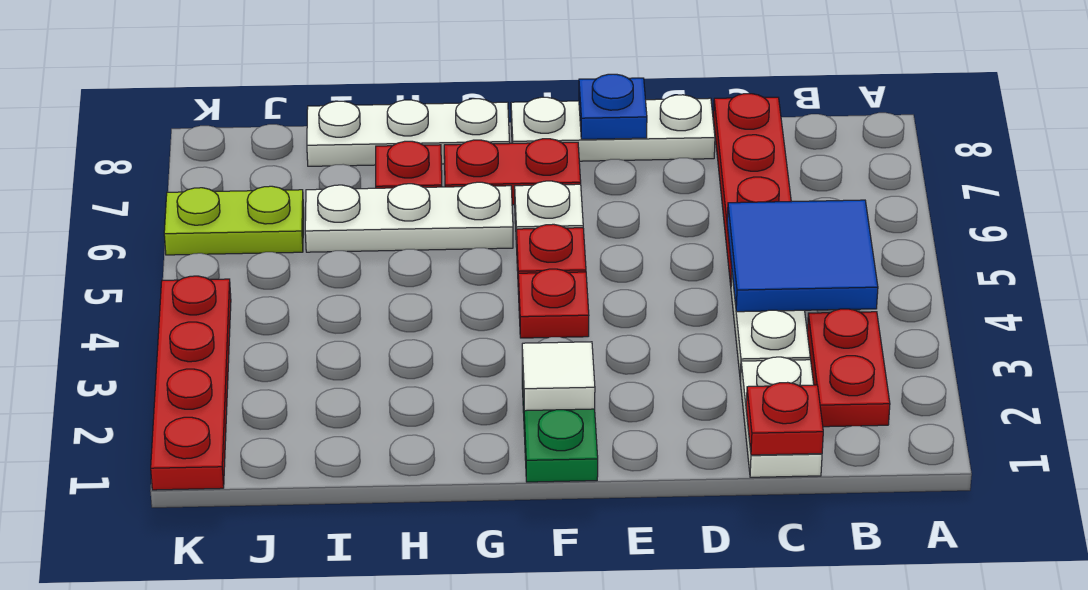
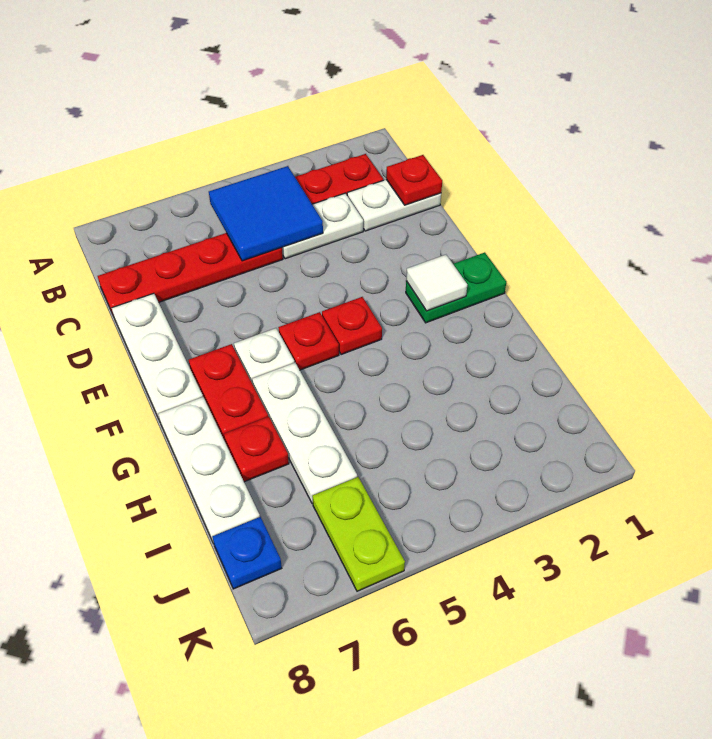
blue plate E8 level 2 -> blue plate J8 level 1
red plate K1:K4 level 1 -> none

